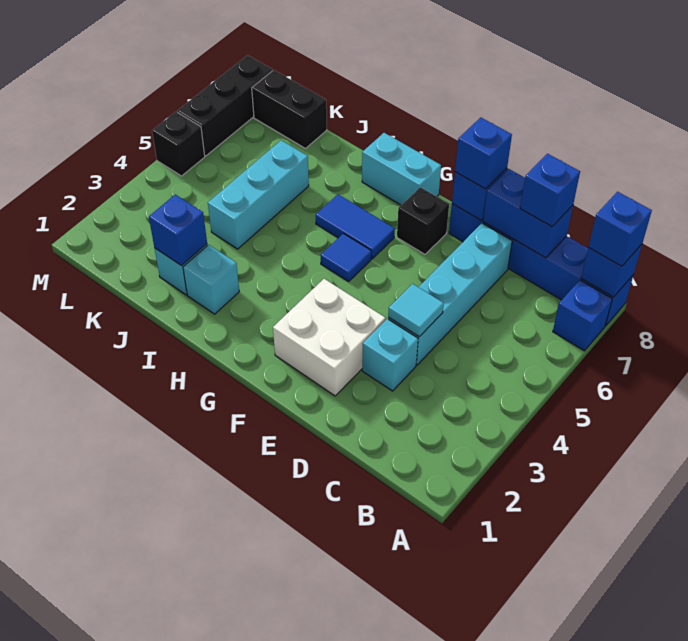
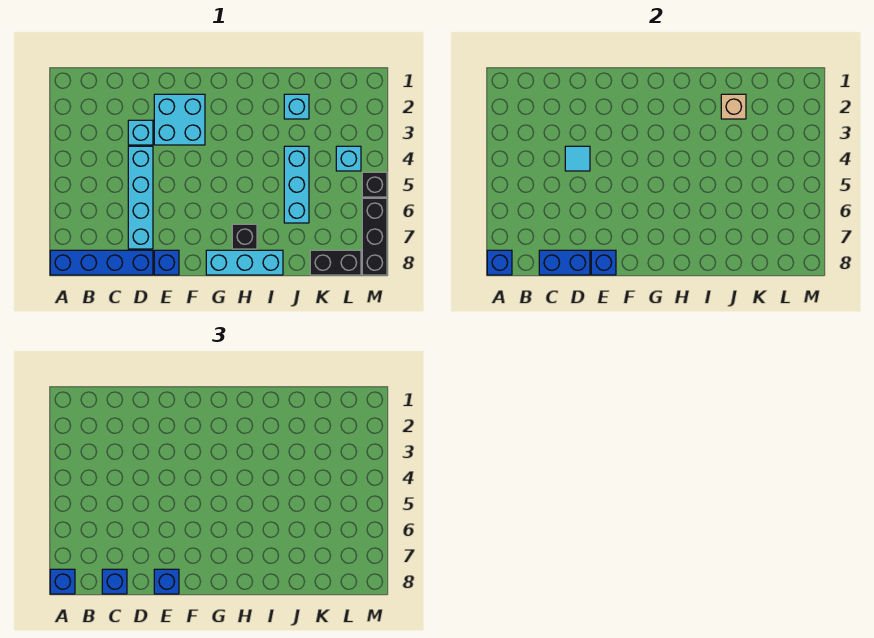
blue brick A7 level 1 -> none
white brick E2:F3 level 1 -> cyan brick E2:F3 level 1
black brick F7 level 1 -> black brick H7 level 1
blue tile G5 level 1 -> none
blue tile G6:H6 level 1 -> none
cyan brick G8:H8 level 1 -> cyan brick G8:I8 level 1
cyan brick I2 level 1 -> cyan brick L4 level 1
blue brick J2 level 2 -> tan brick J2 level 2

